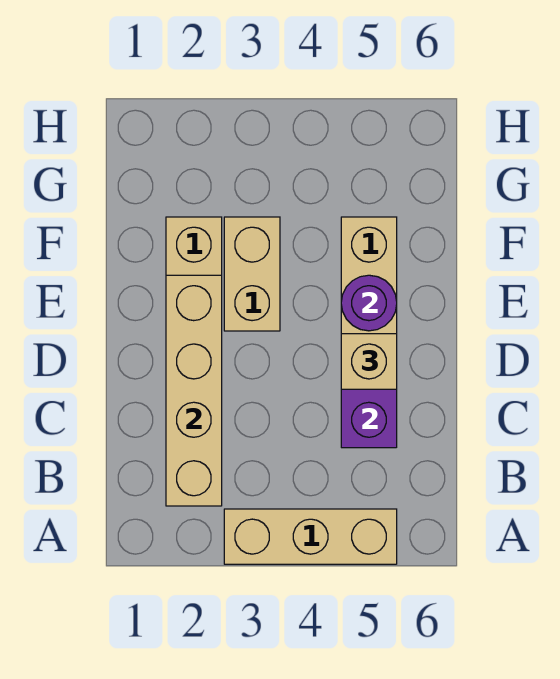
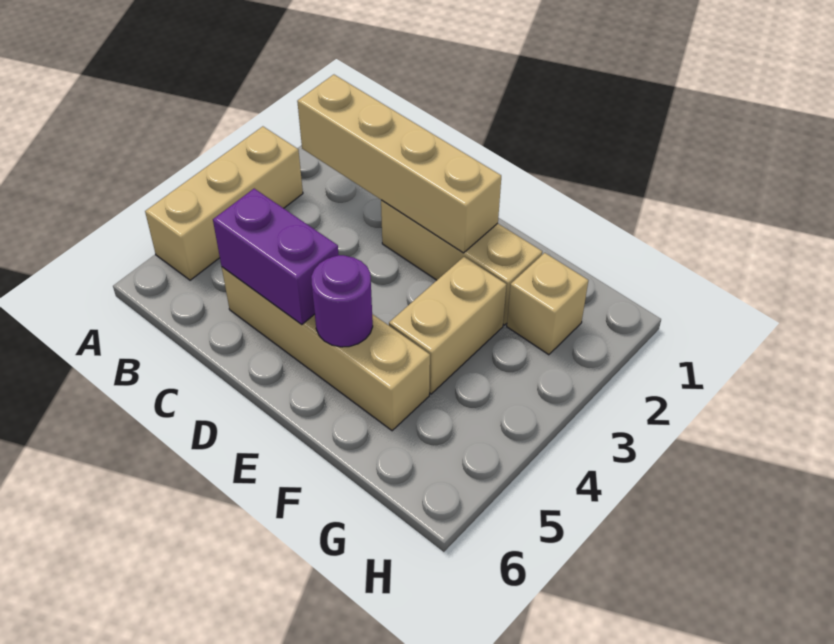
tan brick D5 level 3 -> tan brick G2 level 1
tan brick E3:F3 level 1 -> tan brick F3:F4 level 1

